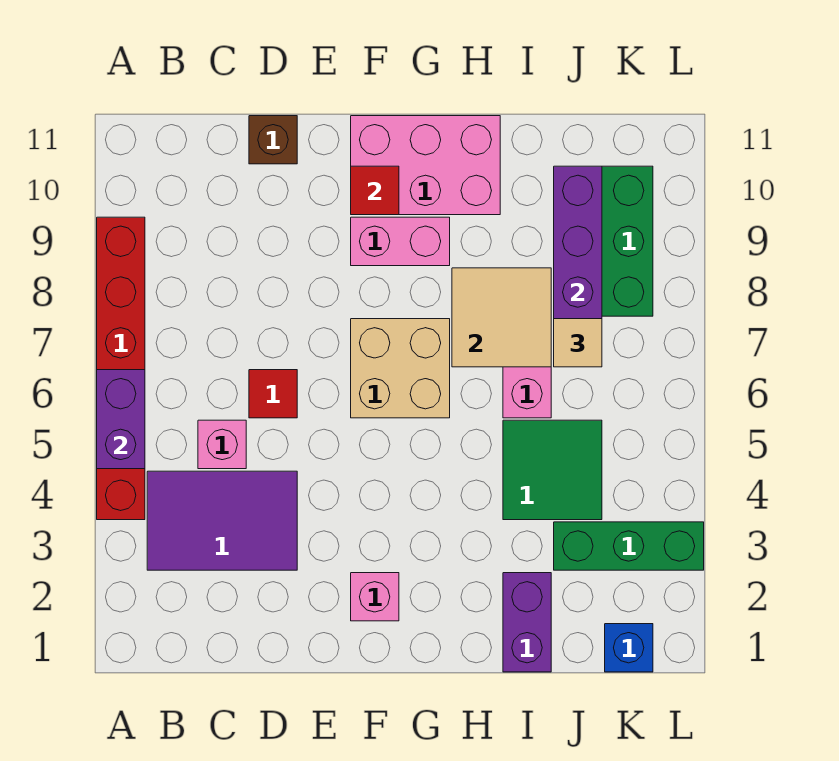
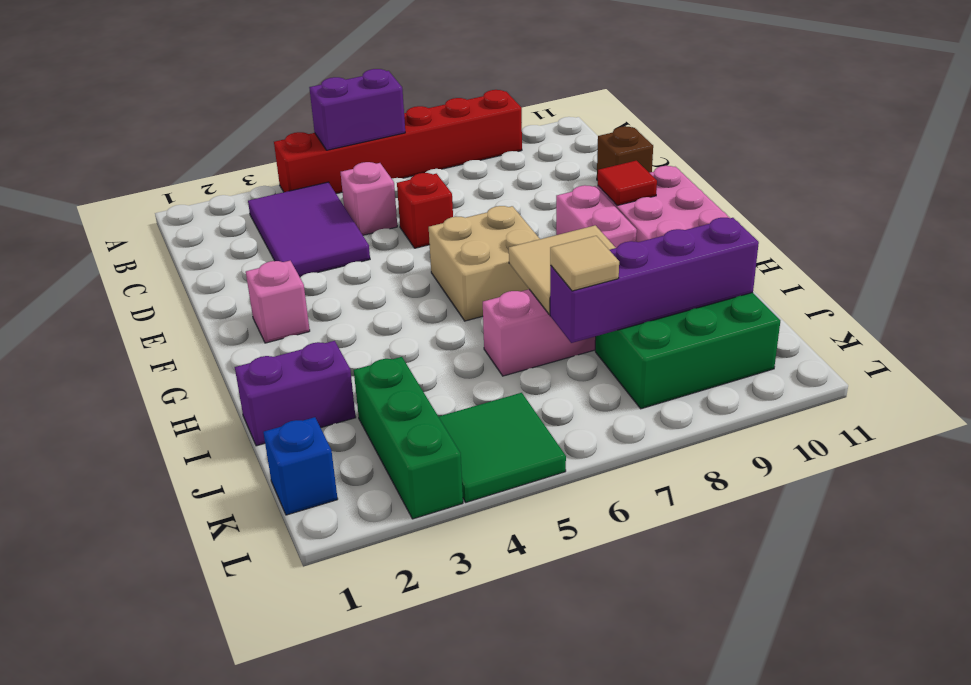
red tile D6 level 1 -> red brick D6 level 1
green tile I4:J5 level 1 -> green tile K4:L5 level 1

